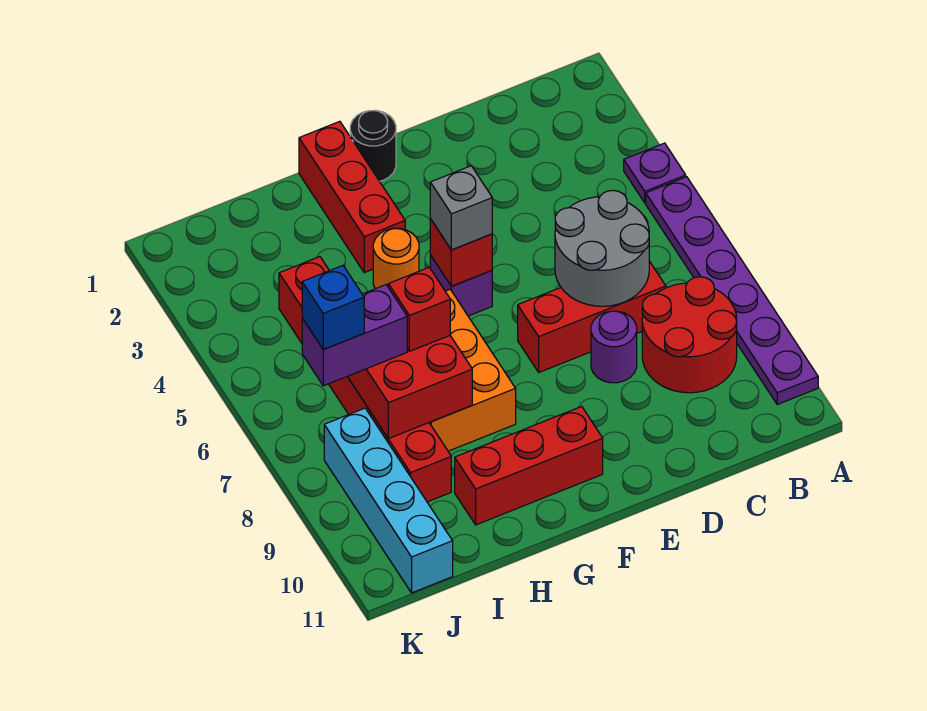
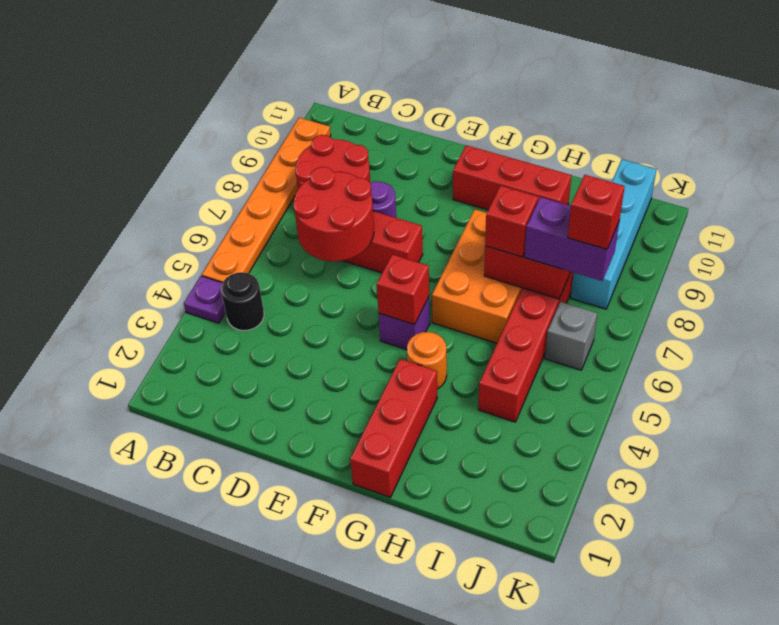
purple plate A5:A10 level 1 -> orange plate A5:A10 level 1
grey round brick C6:D7 level 2 -> red round brick C6:D7 level 2
black round brick F1 level 1 -> black round brick B4 level 1
grey brick F5 level 3 -> grey brick J6 level 1
blue brick J7 level 4 -> red brick J7 level 4

